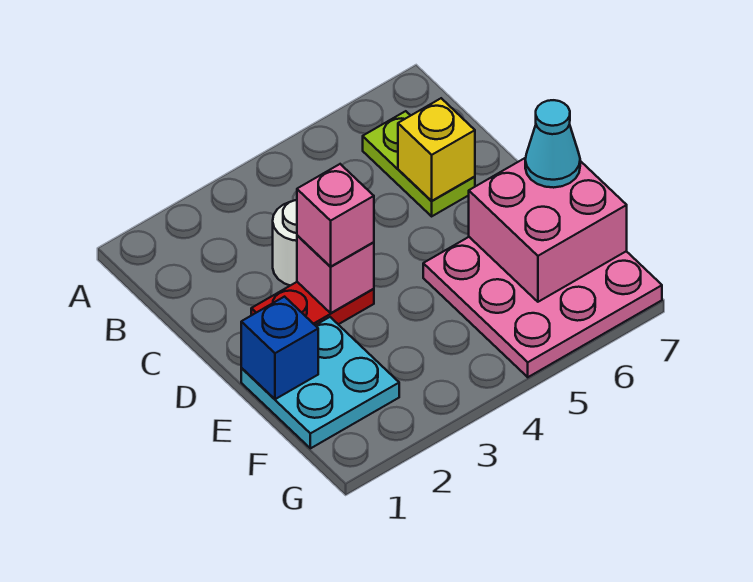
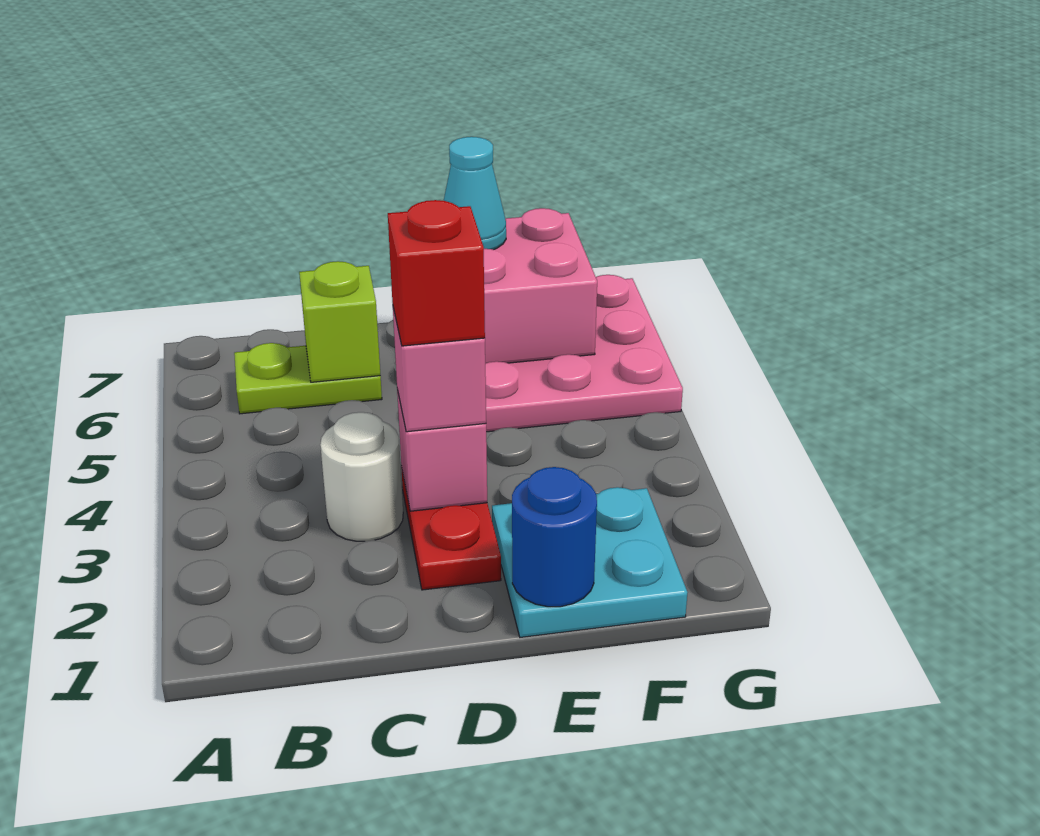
yellow brick C6 level 2 -> lime brick C6 level 2
none -> red brick D3 level 4
blue brick E1 level 2 -> blue round brick E1 level 2

